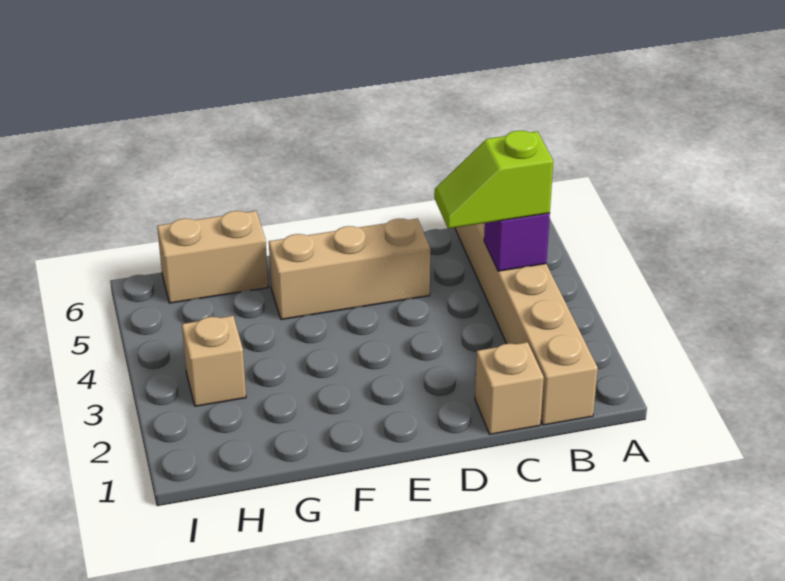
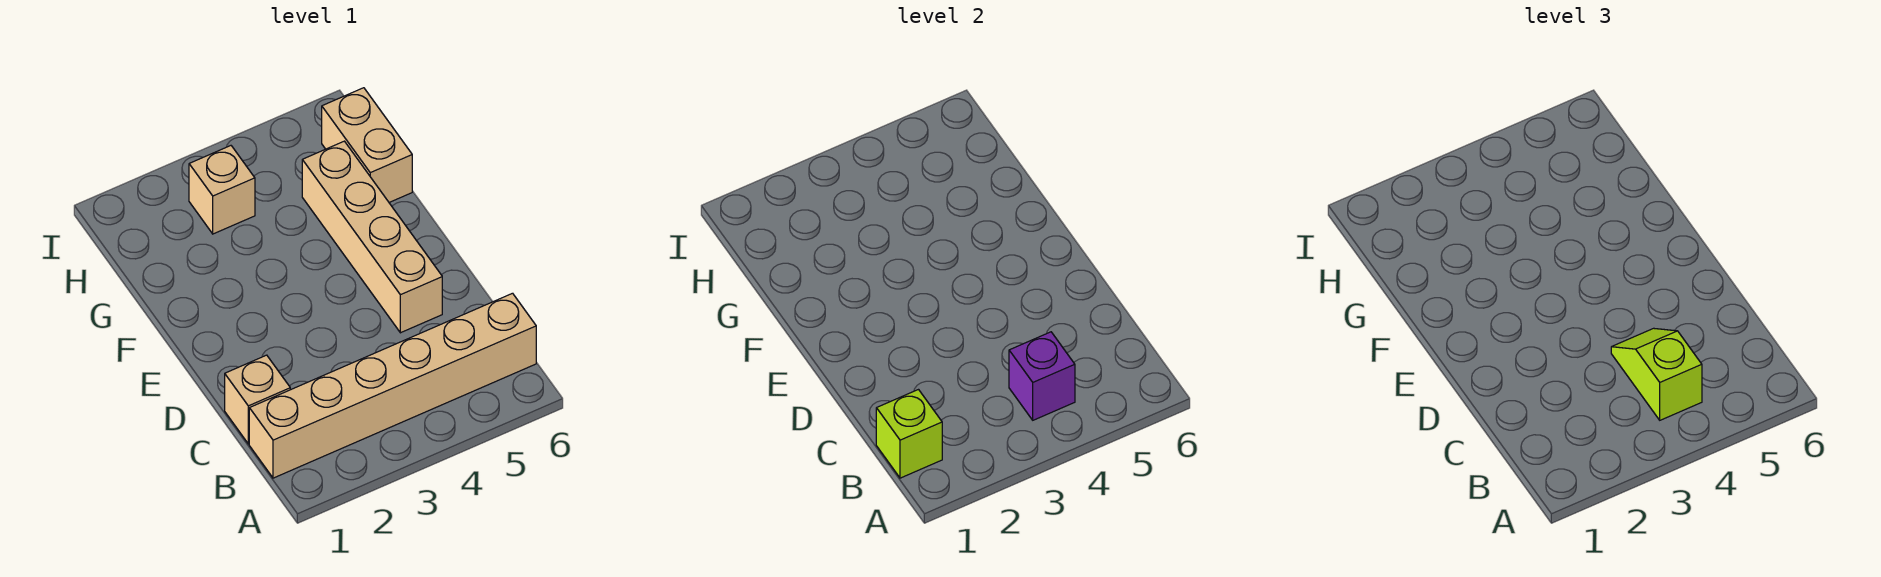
none -> lime brick B1 level 2
tan brick D5:F5 level 1 -> tan brick D5:G5 level 1

